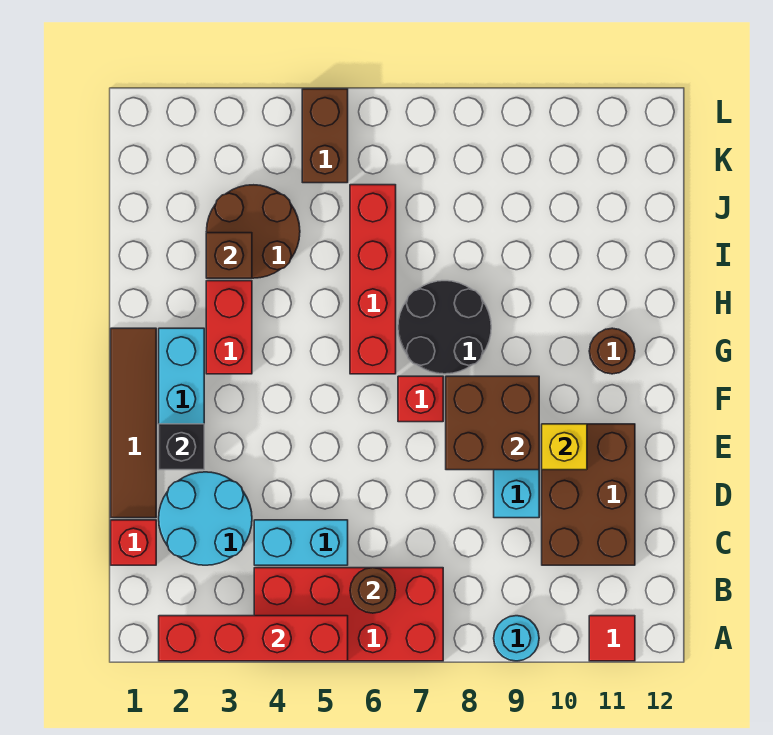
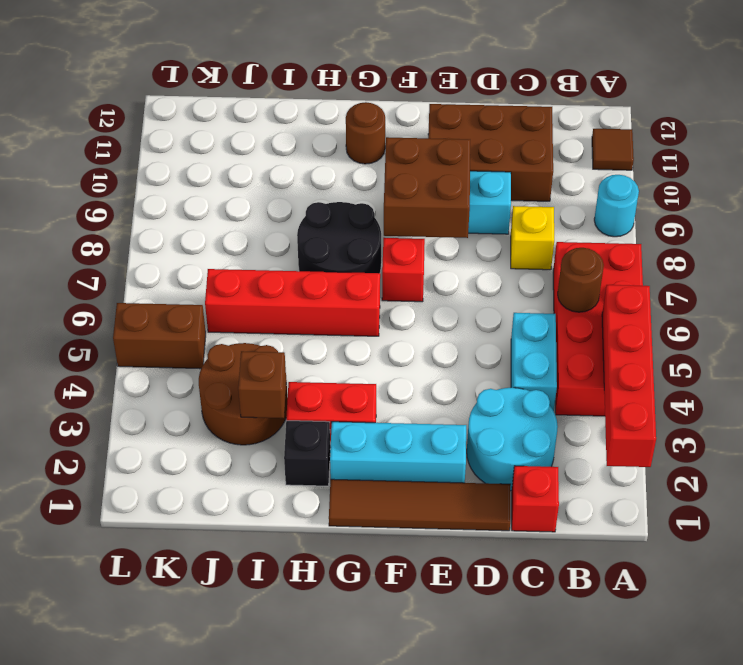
red tile A11 level 1 -> brown tile A11 level 1
black brick E2 level 2 -> black brick H2 level 1
yellow brick E10 level 2 -> yellow brick C8 level 1

